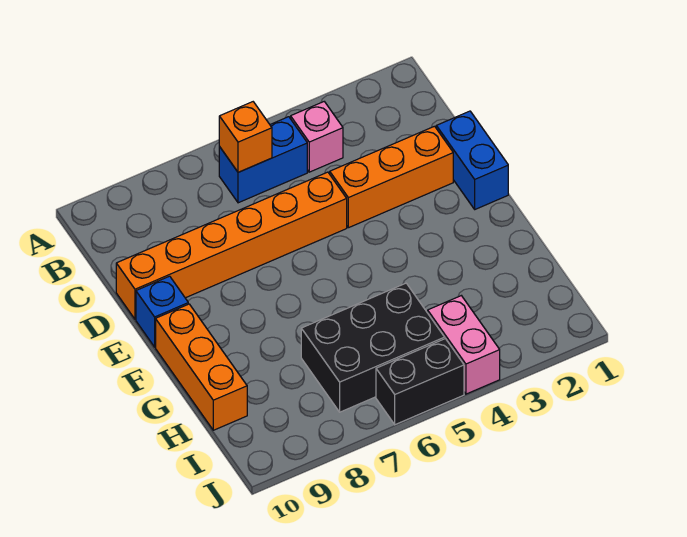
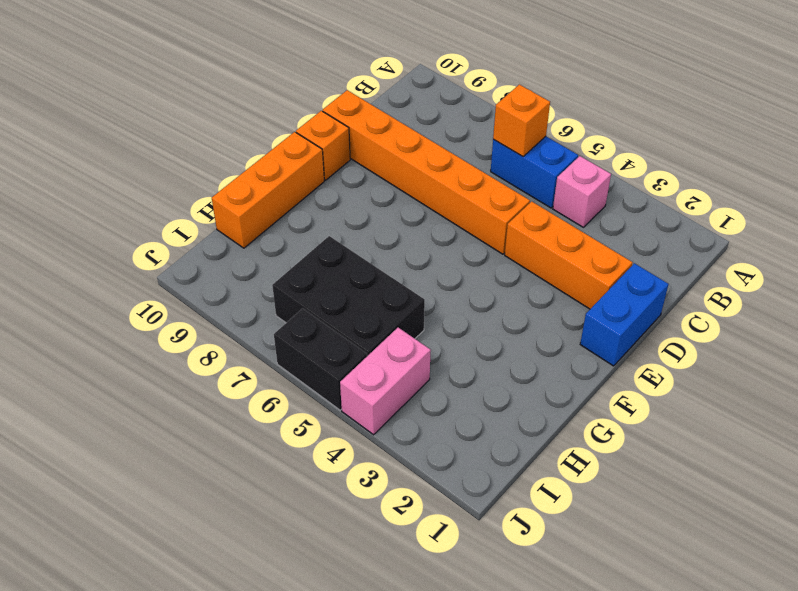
blue brick E10 level 1 -> orange brick E10 level 1

